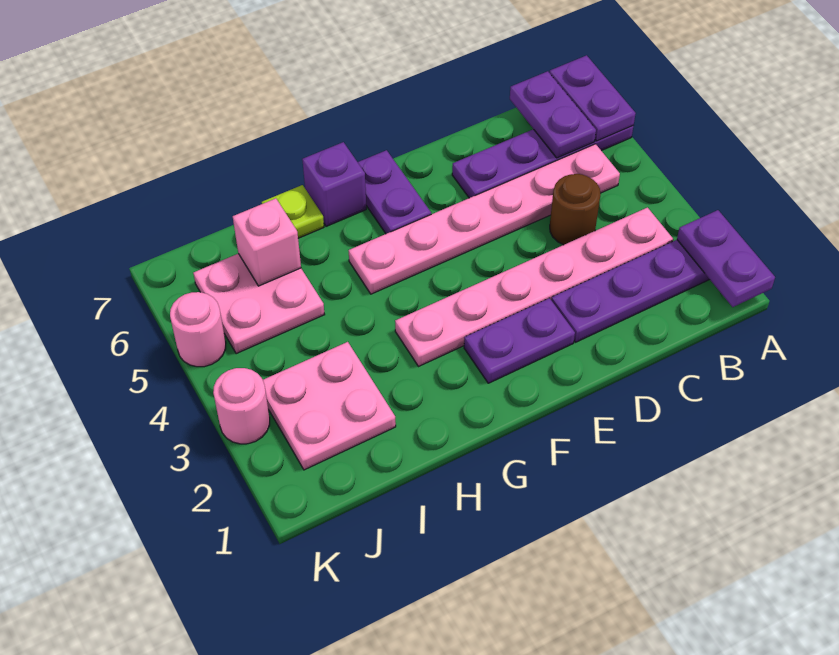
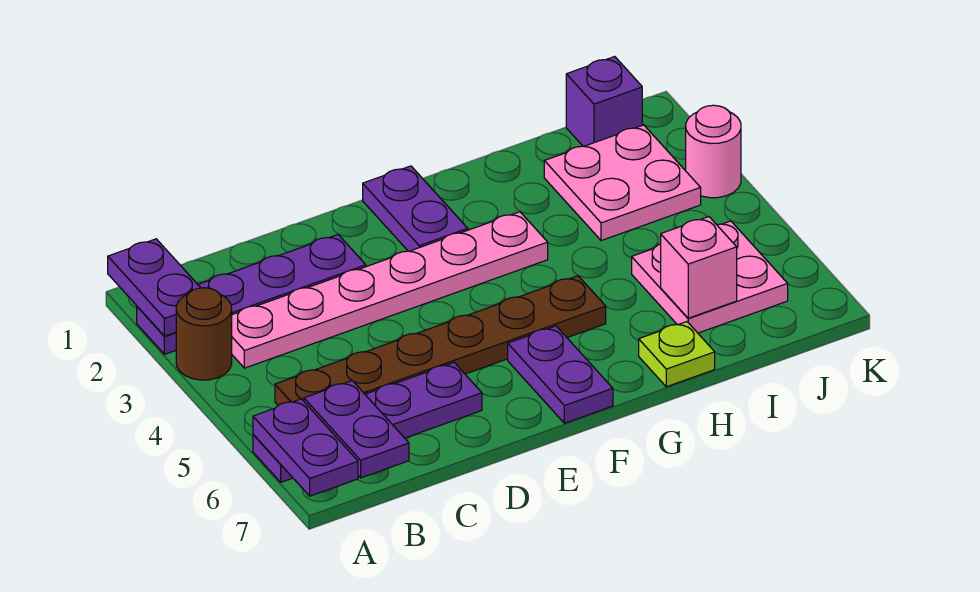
pink plate B5:G5 level 1 -> brown plate B5:G5 level 1
brown round brick C4 level 1 -> brown round brick A3 level 1
purple plate E2:F2 level 1 -> purple plate F1:F2 level 1
purple brick G7 level 1 -> purple brick J1 level 1
pink round brick K5 level 1 -> none

